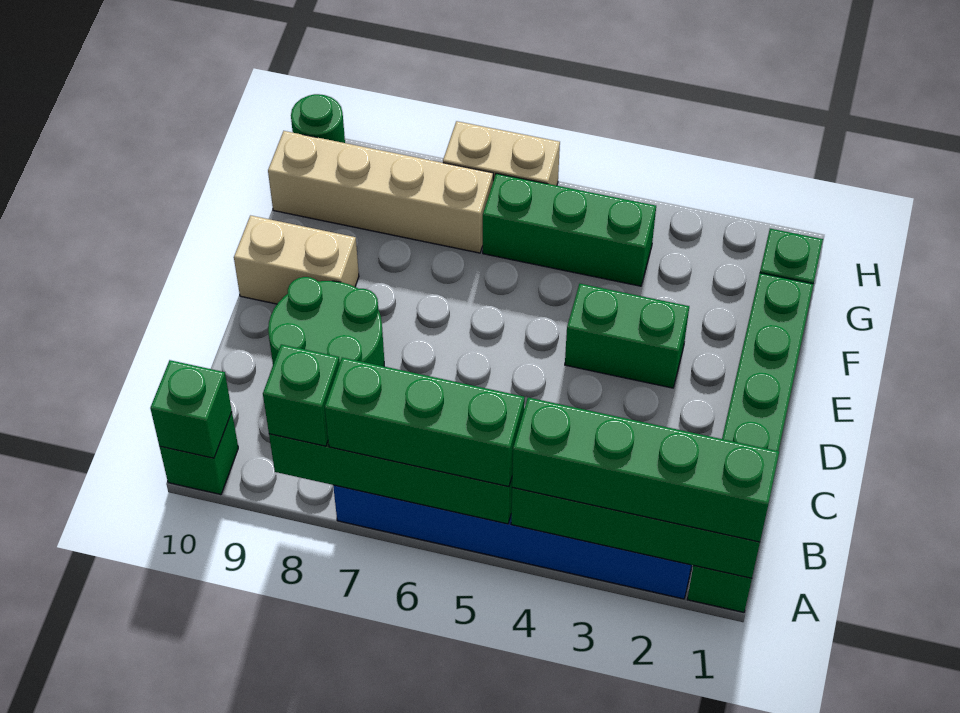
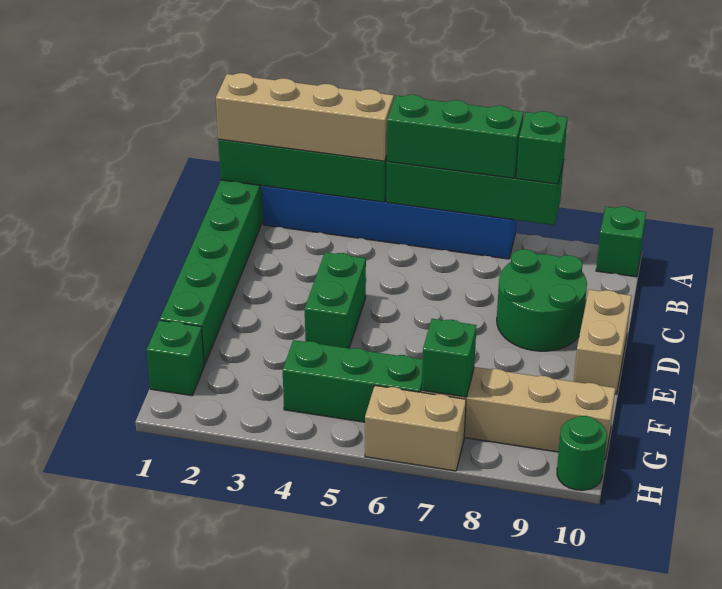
green brick A1:A4 level 3 -> tan brick A1:A4 level 3
green brick A10 level 2 -> green brick G7 level 2
green brick E3:E4 level 1 -> green brick D4:E4 level 1
tan brick E9:E10 level 1 -> tan brick D10:E10 level 1

